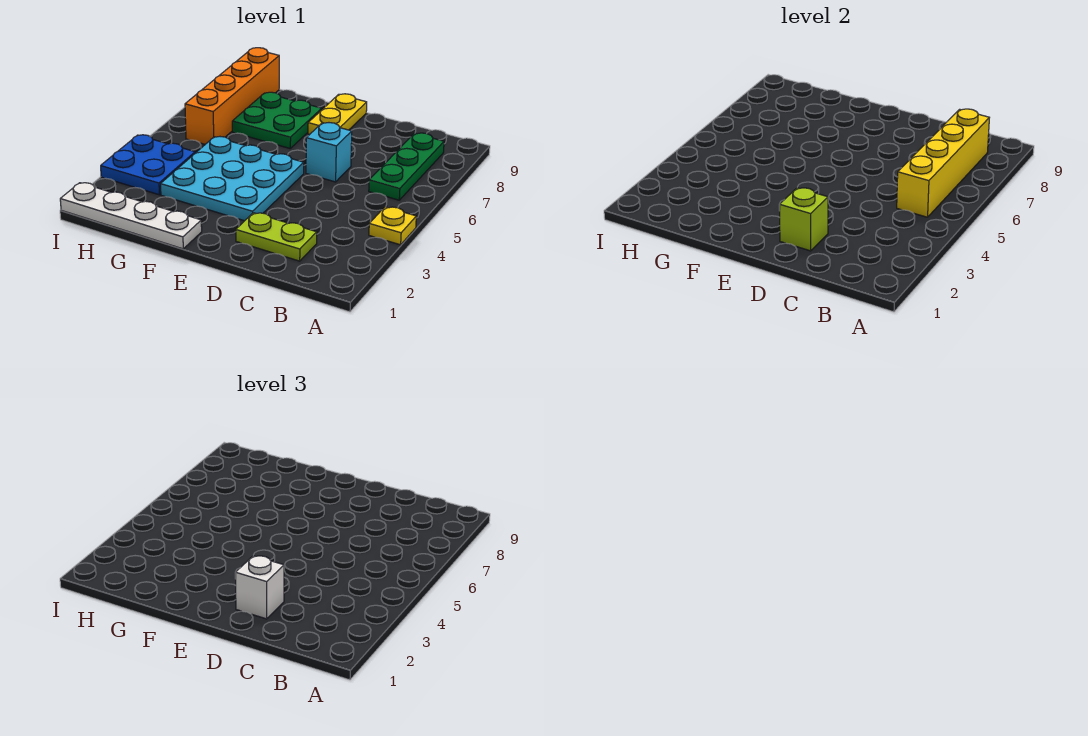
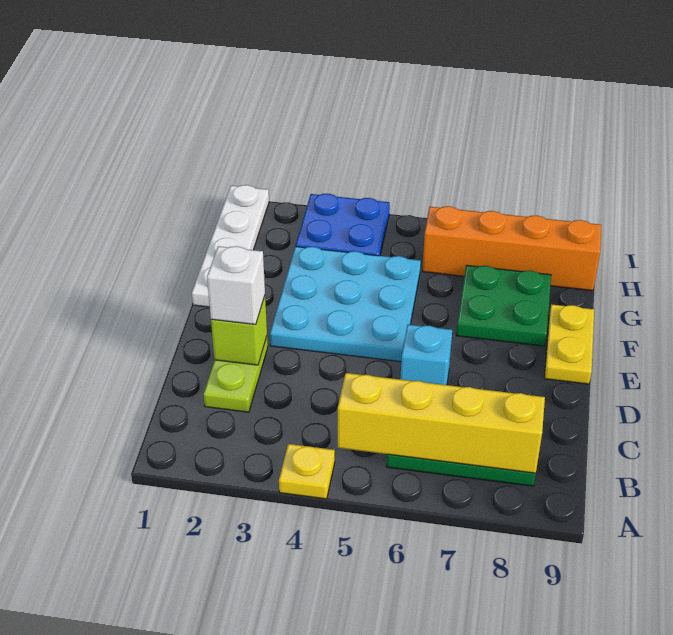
yellow plate E8:E9 level 1 -> yellow plate E9:F9 level 1

